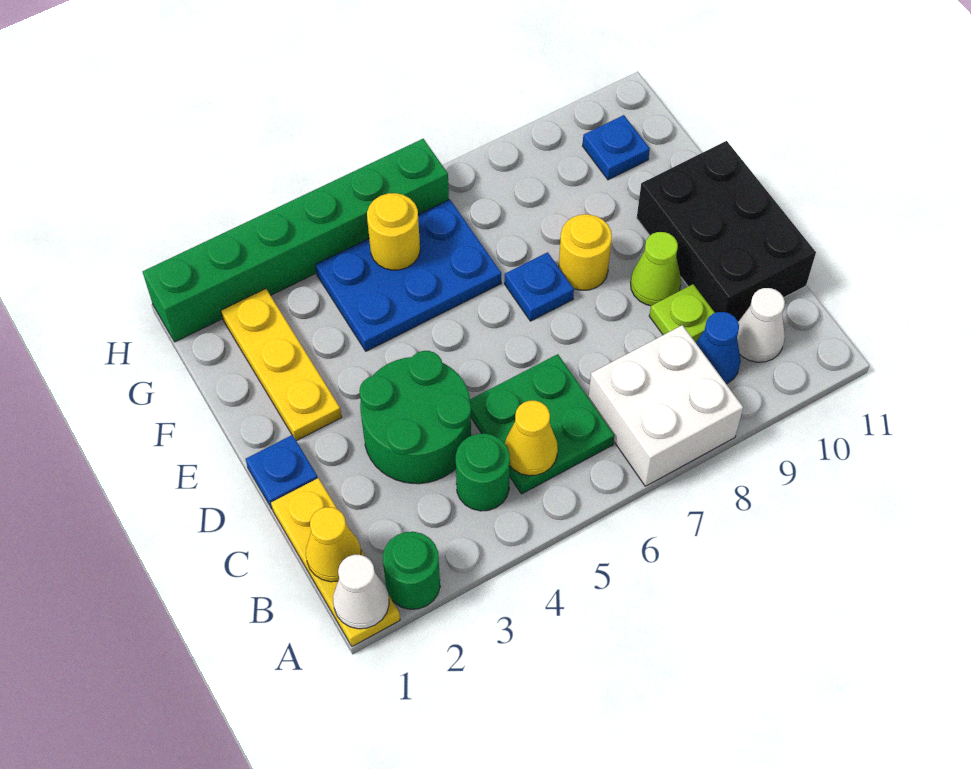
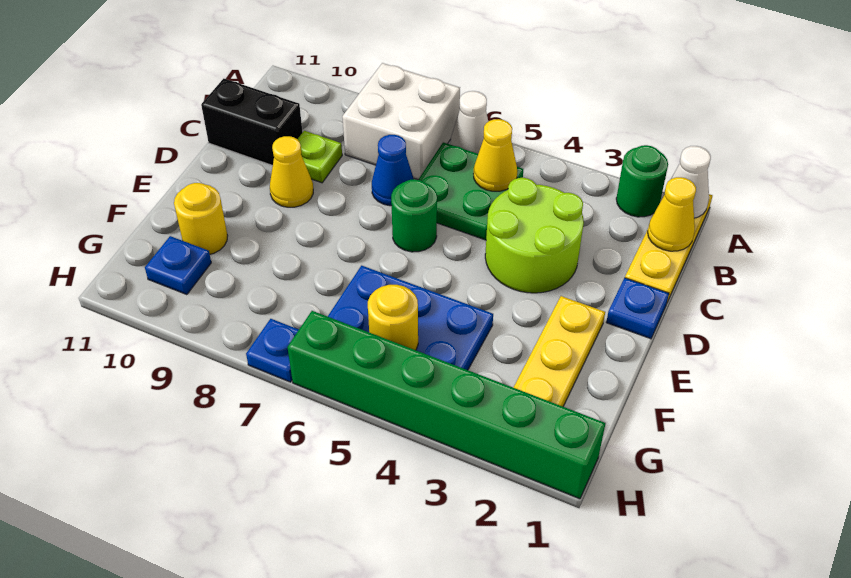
green round brick B4 level 1 -> green round brick D6 level 1
blue cone B9 level 1 -> blue cone C7 level 1
white cone B10 level 1 -> white cone A6 level 1
green round brick C3:D4 level 1 -> lime round brick C3:D4 level 1
black brick C10:E11 level 1 -> black brick C10:C11 level 1
lime cone D9 level 1 -> yellow cone D9 level 1
blue plate E7 level 1 -> blue plate H7 level 1
yellow round brick E8 level 1 -> yellow round brick F10 level 1

